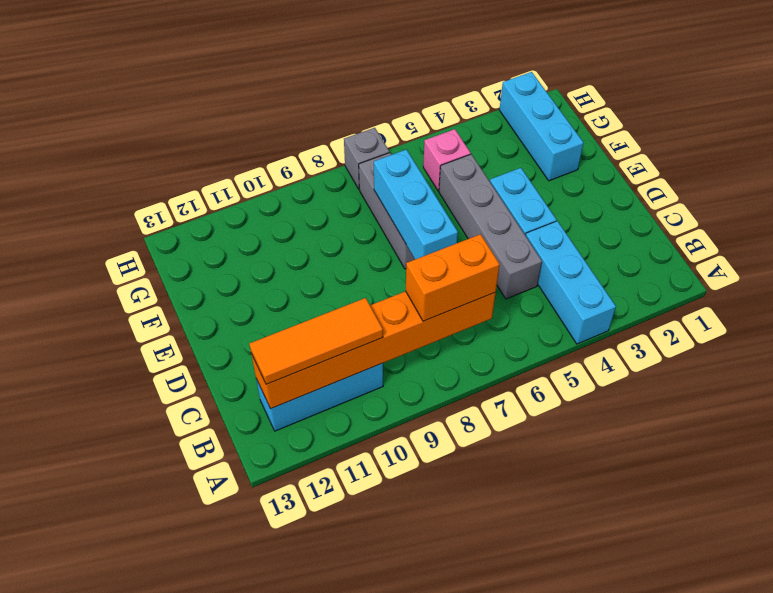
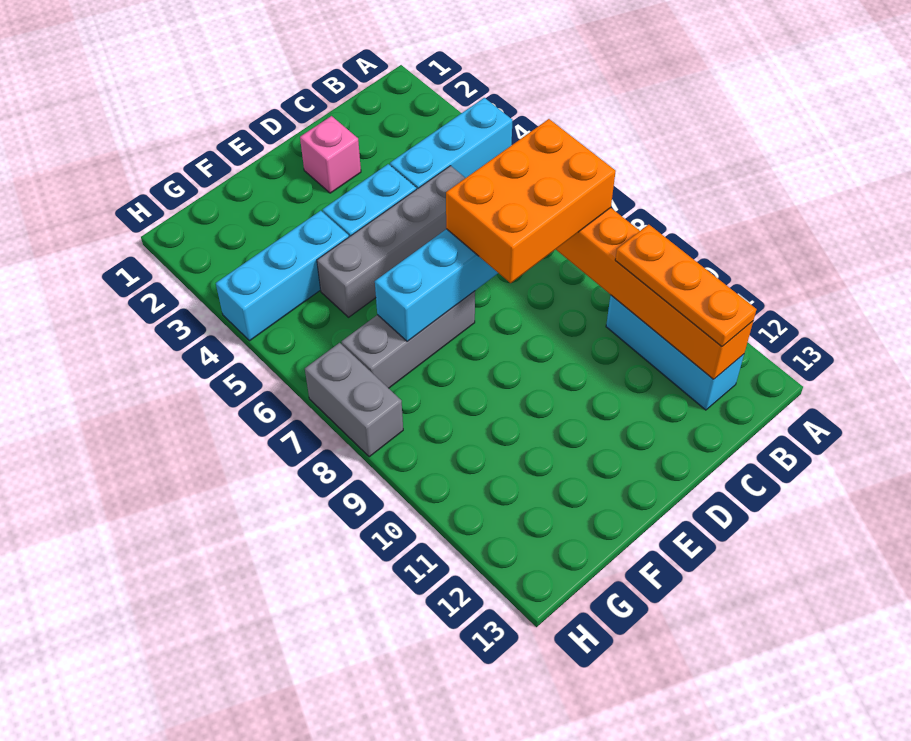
orange brick B7:B8 level 3 -> orange brick B7:D8 level 3
orange tile B10:B12 level 3 -> orange plate B10:B12 level 3
cyan brick F2:H2 level 1 -> cyan brick F4:H4 level 1
pink brick G5 level 1 -> pink brick D2 level 1
grey brick H7 level 1 -> grey brick H7:H8 level 1

